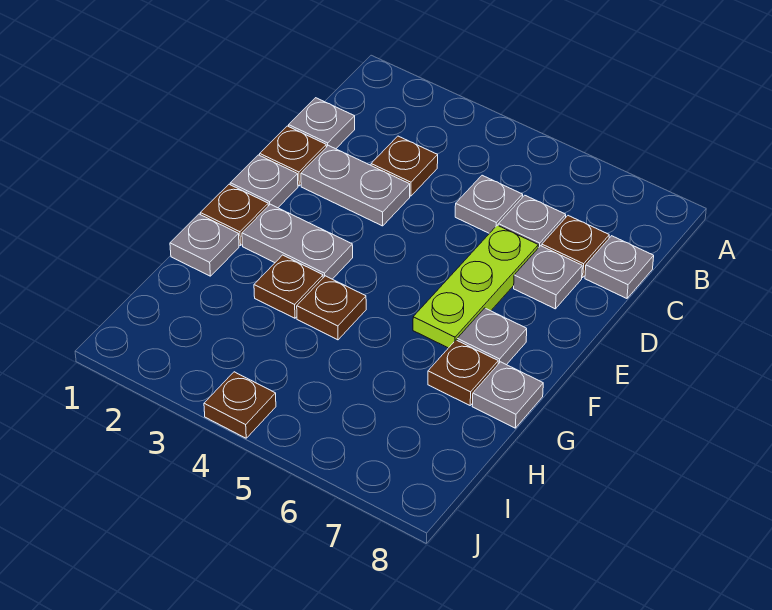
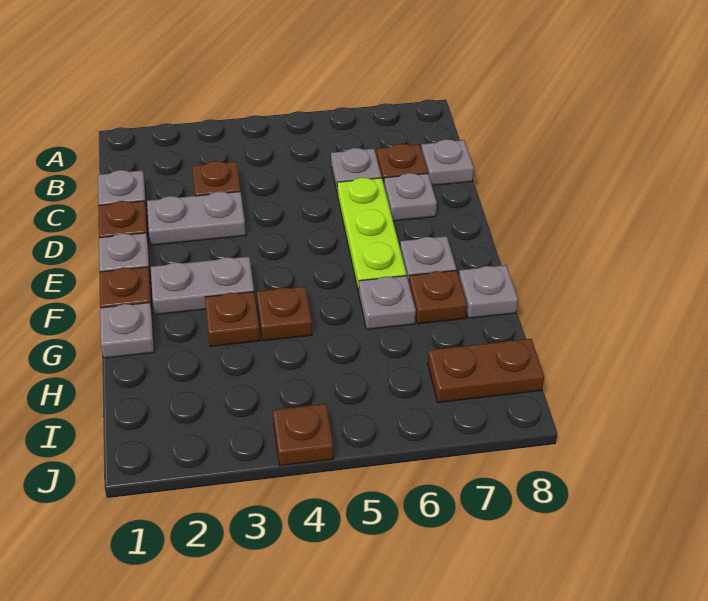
grey plate C5 level 1 -> grey plate G6 level 1
none -> brown plate I7:I8 level 1

